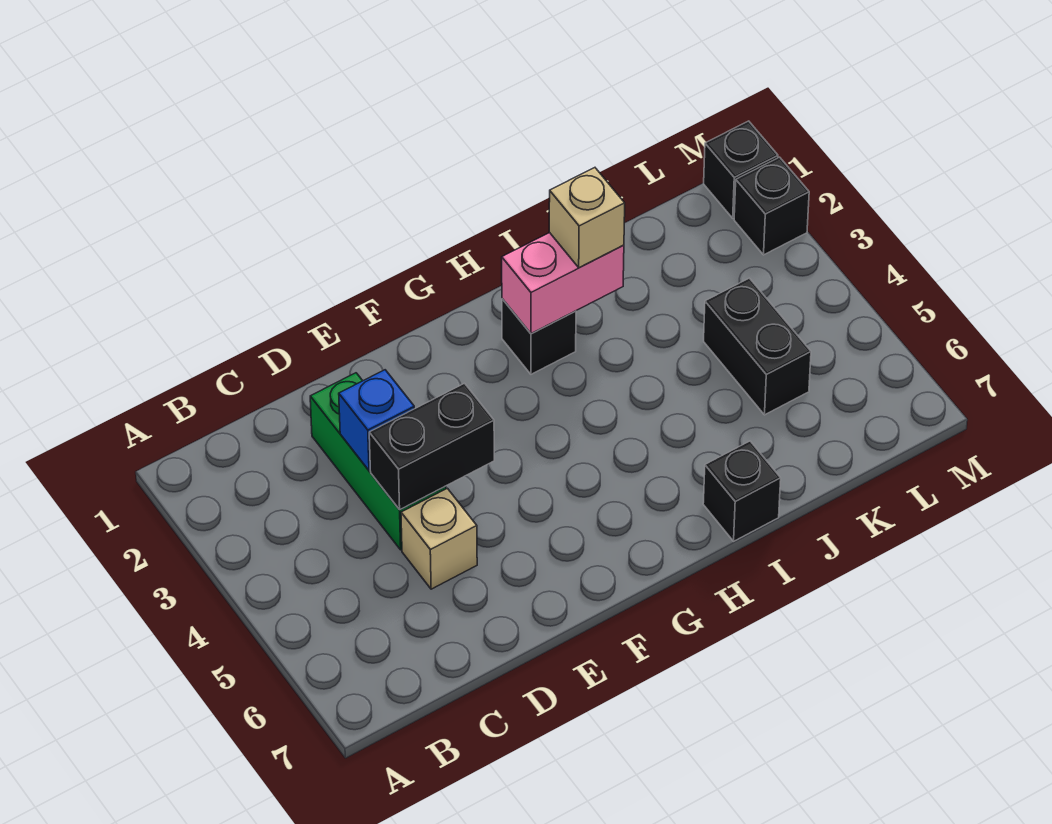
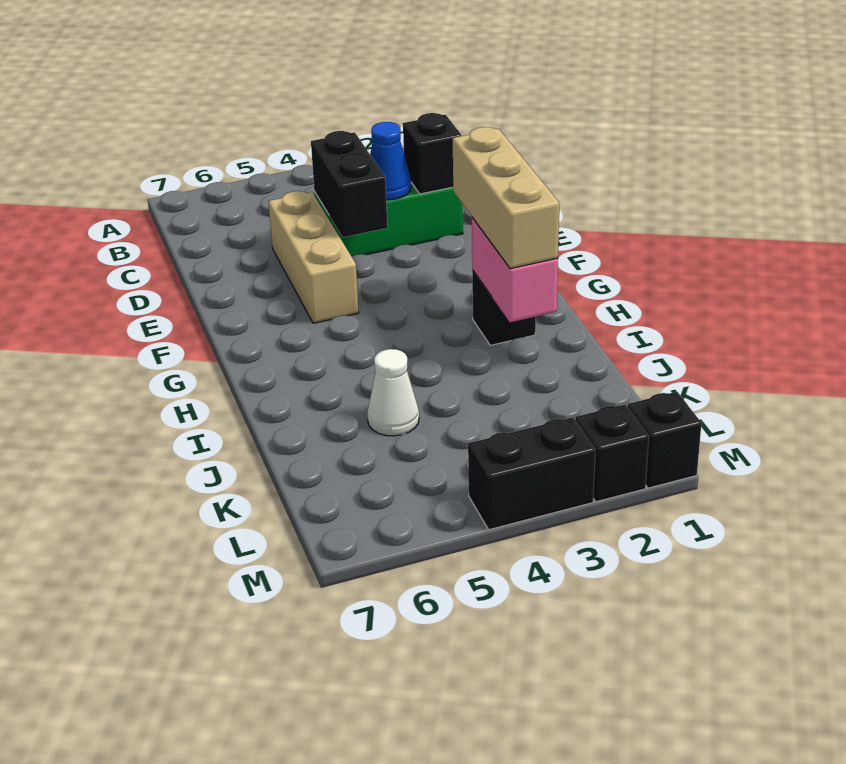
blue brick D3 level 2 -> blue cone D3 level 2
tan brick D5 level 1 -> tan brick D5:F5 level 1
tan brick I2 level 3 -> tan brick G2:I2 level 3
black brick I7 level 1 -> black brick D2 level 2
none -> white cone J5 level 1
black brick K4:K5 level 1 -> black brick M3:M4 level 1

